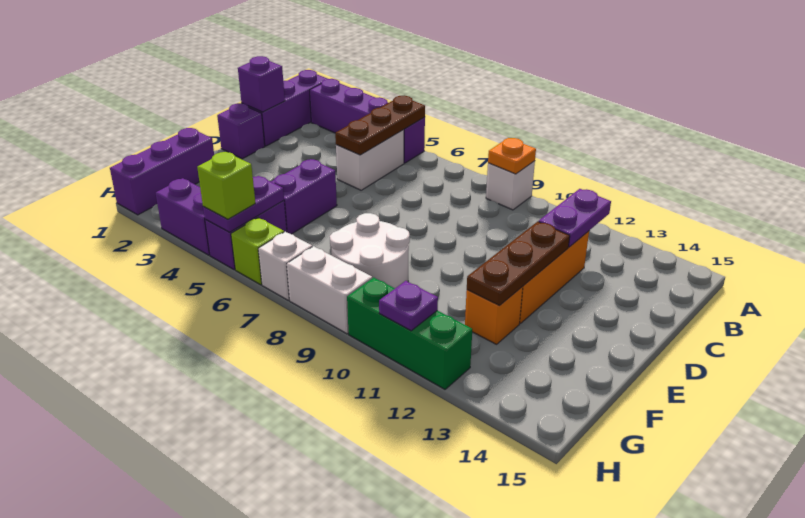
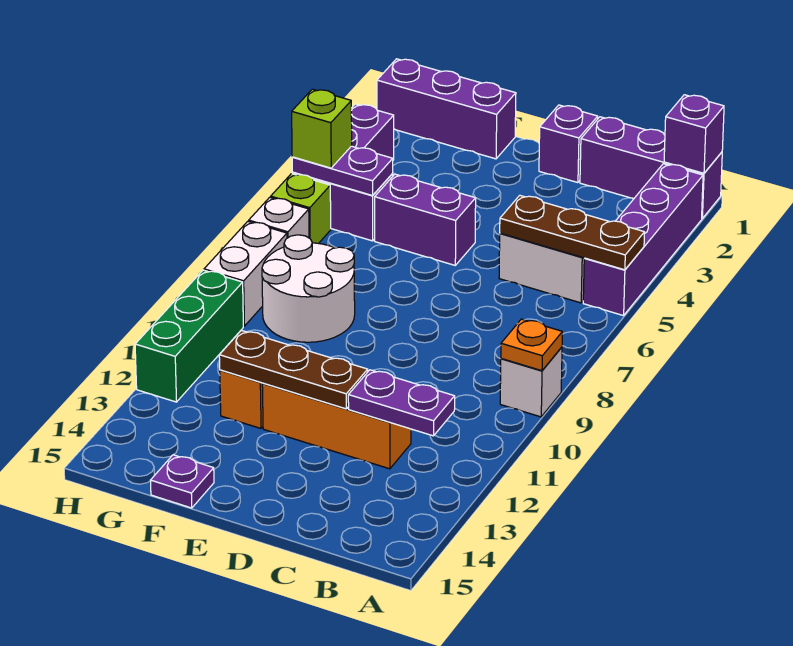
purple brick C1 level 2 -> purple brick A1 level 2
purple plate H11 level 2 -> purple plate F15 level 1

